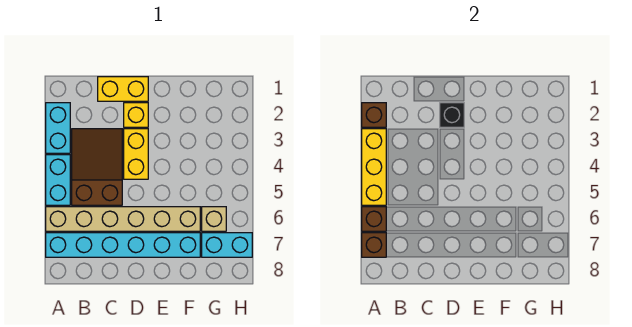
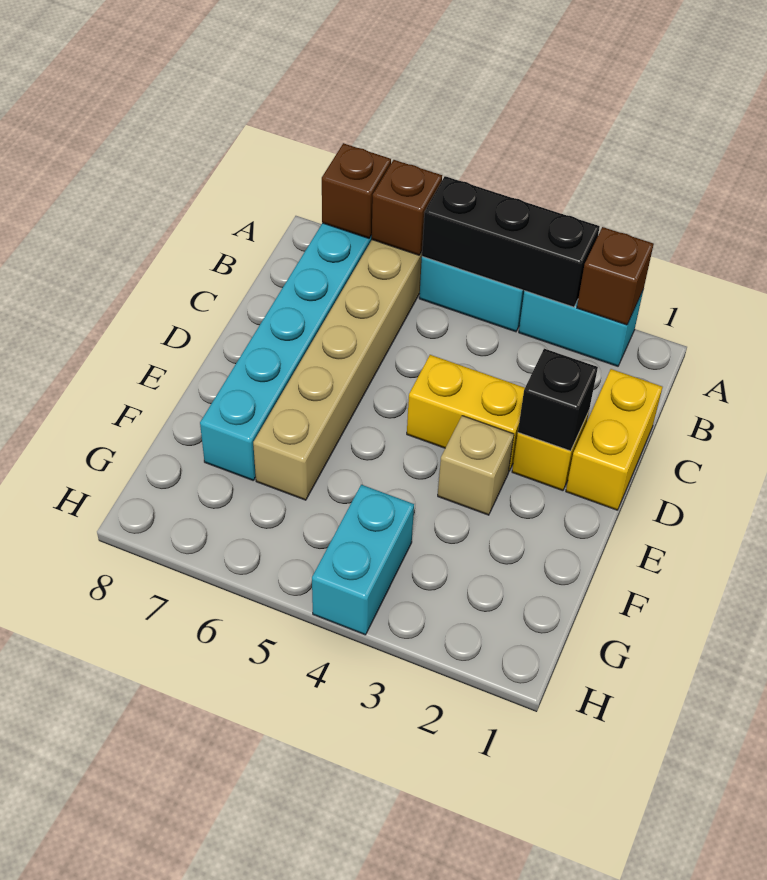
yellow brick A3:A5 level 2 -> black brick A3:A5 level 2
brown slope B3:C5 level 1 top 5 -> none
tan brick G6 level 1 -> tan brick E3 level 1
cyan brick G7:H7 level 1 -> cyan brick G4:H4 level 1

